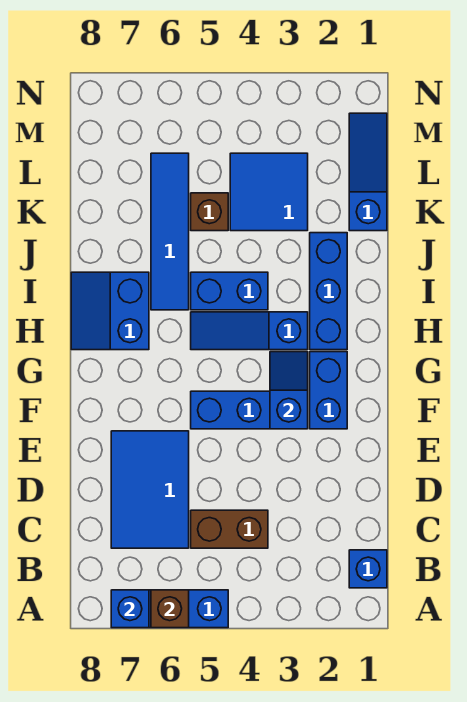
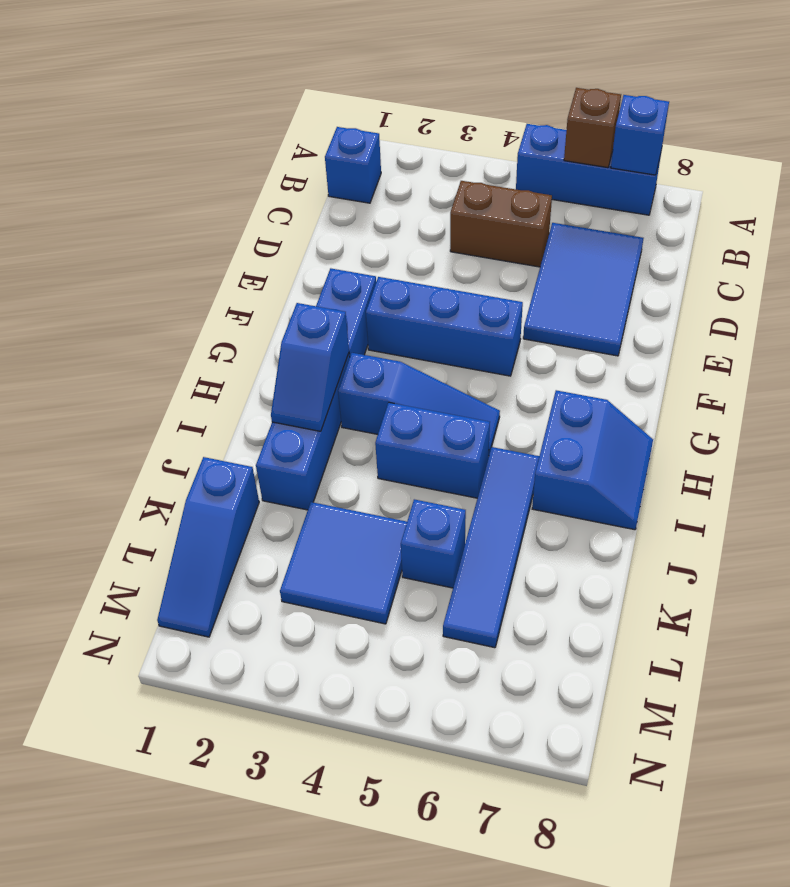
blue slope F3:G3 level 2 top F -> blue slope H2:I2 level 2 top H
brown brick K5 level 1 -> blue brick K5 level 1

